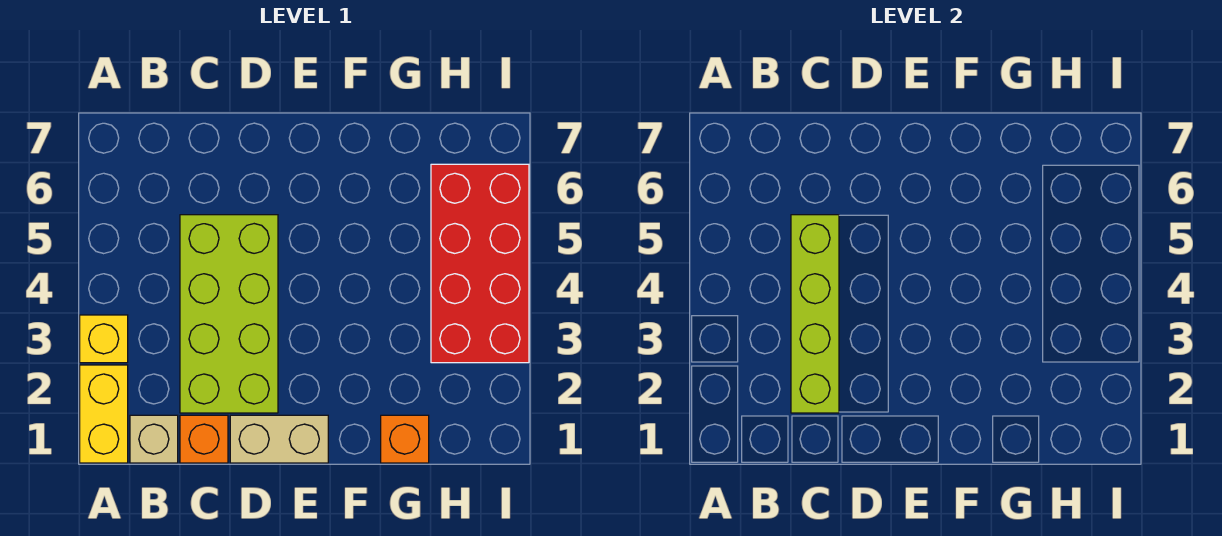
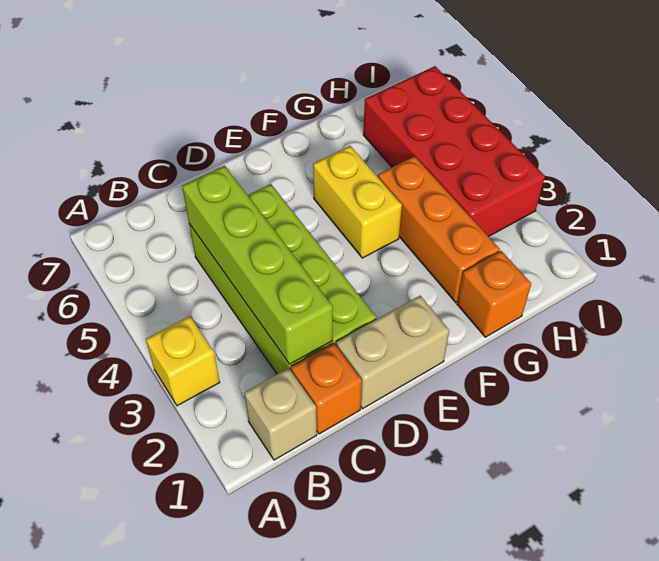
yellow brick A1:A2 level 1 -> yellow brick F4:F5 level 1
none -> orange brick G2:G4 level 1

